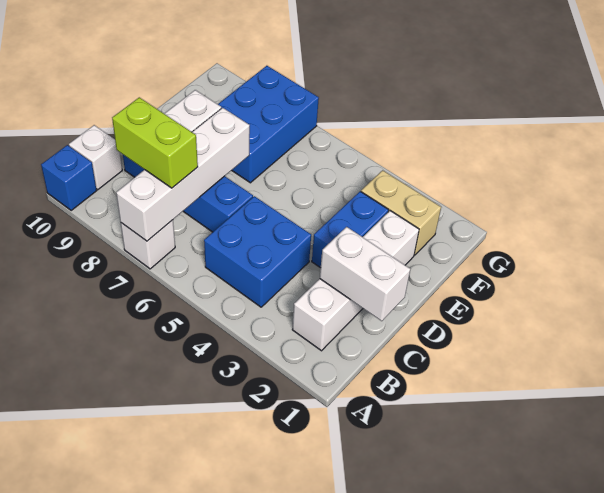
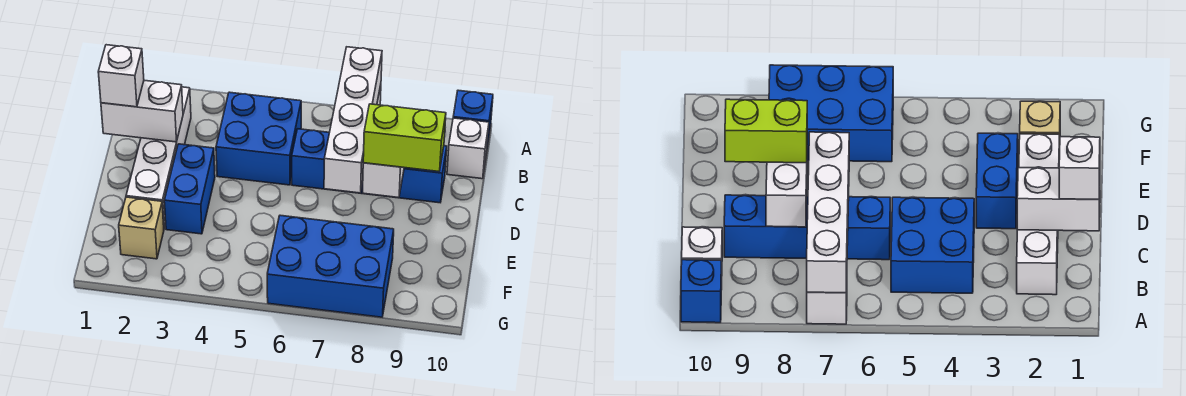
lime brick B7:B8 level 3 -> lime brick D8:D9 level 3
none -> white brick C1 level 3
blue brick E7:G8 level 1 -> blue brick F6:G8 level 1
tan brick F2:F3 level 1 -> tan brick F2 level 1

